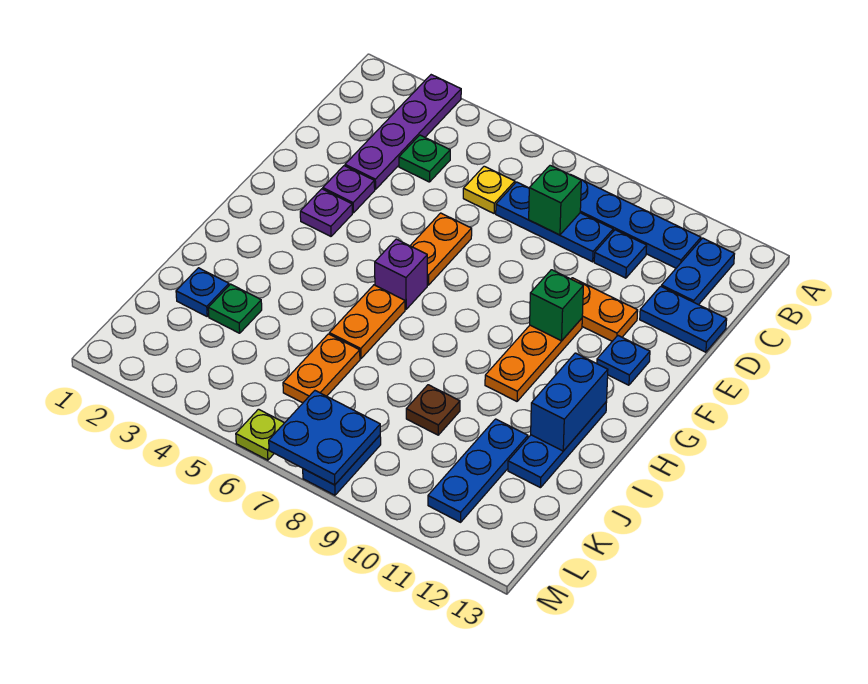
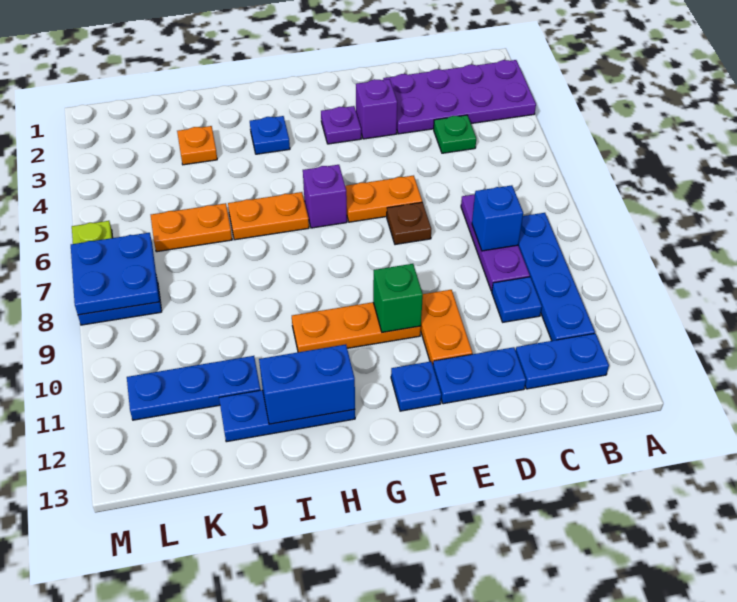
purple plate A3:D3 level 1 -> purple plate A2:D3 level 1
yellow plate C6 level 1 -> none
blue plate C7:C9 level 1 -> purple plate C7:C9 level 1
green brick C8 level 2 -> blue brick C8 level 2
blue plate D12:D13 level 1 -> blue plate D12:E12 level 1
purple plate E3 level 1 -> purple brick E3 level 1
blue plate J2 level 1 -> blue plate H3 level 1
green plate J3 level 1 -> orange plate J3 level 1
brown plate J9 level 1 -> brown plate E7 level 1

